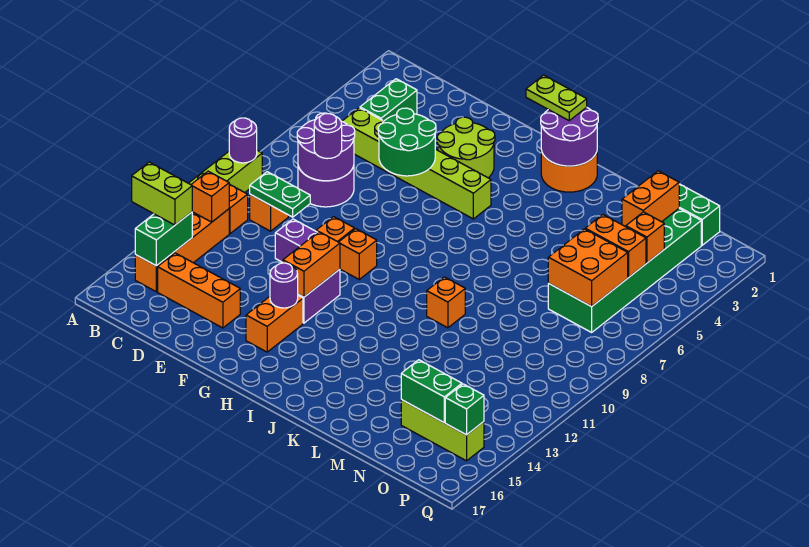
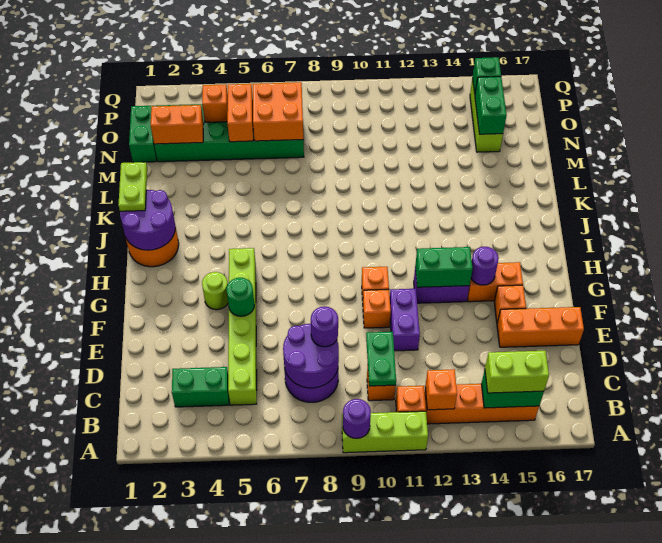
lime brick A14:B14 level 3 -> lime brick B14:B15 level 3
orange brick C15:E15 level 1 -> orange brick E15:E17 level 1
green round brick E5:F6 level 2 -> green round brick F5 level 2
lime round brick F3:G4 level 1 -> lime round brick G4 level 1
orange brick G12:G13 level 2 -> green brick G12:G13 level 2
lime plate H1:I1 level 3 -> lime plate J1:K1 level 3
orange brick K10 level 1 -> orange brick F15 level 1

